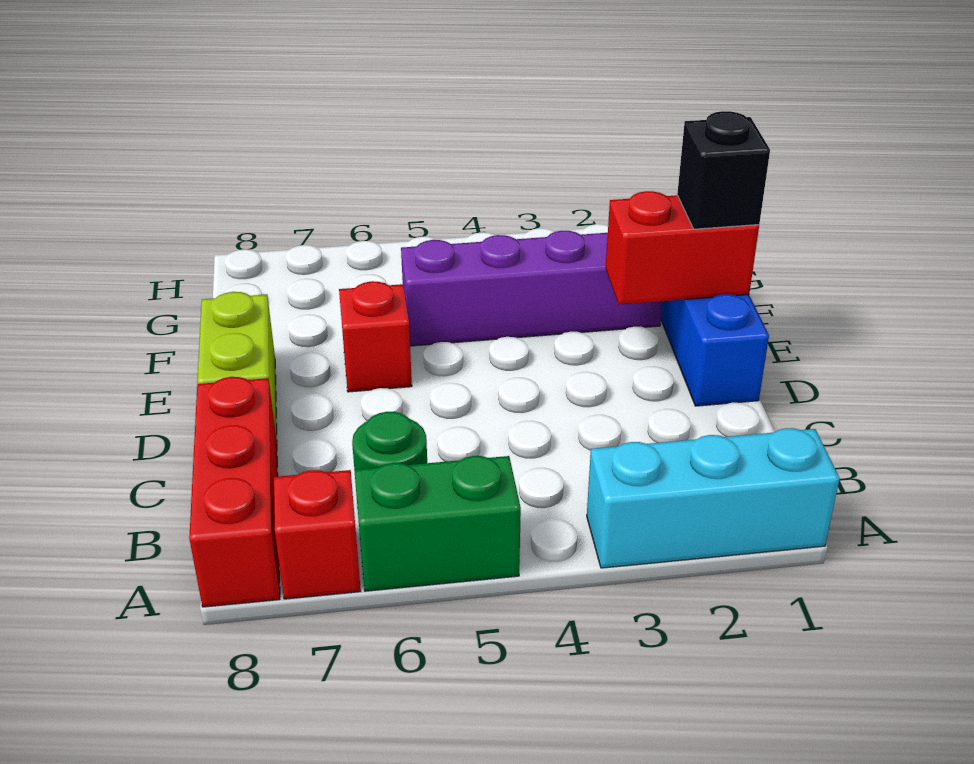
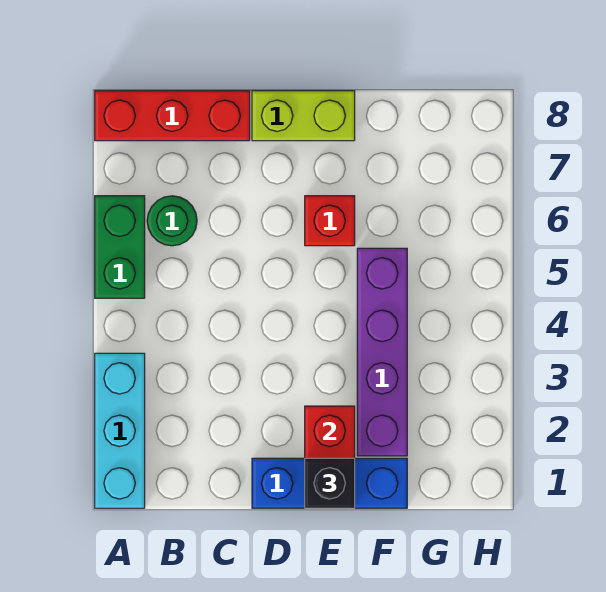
red brick A7 level 1 -> none

